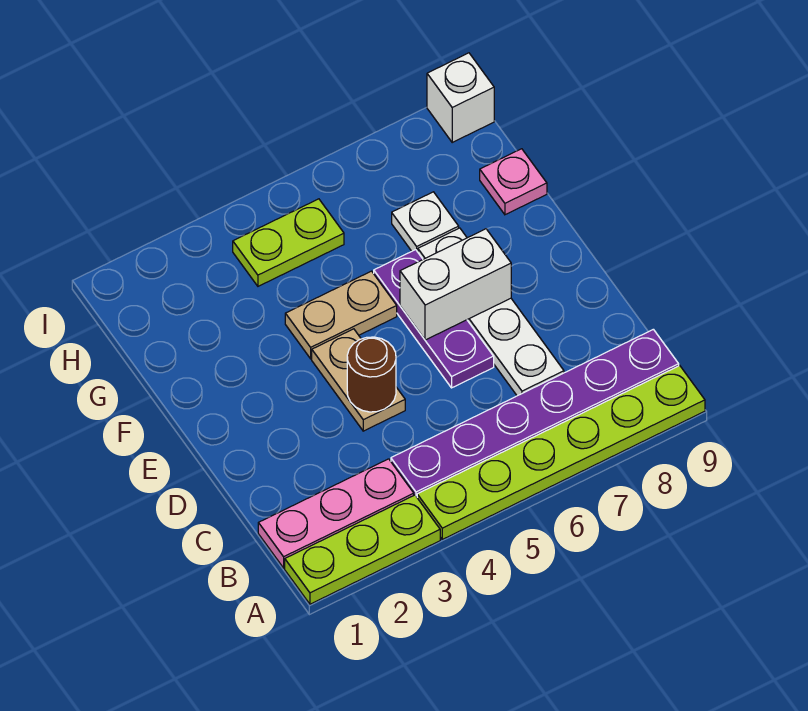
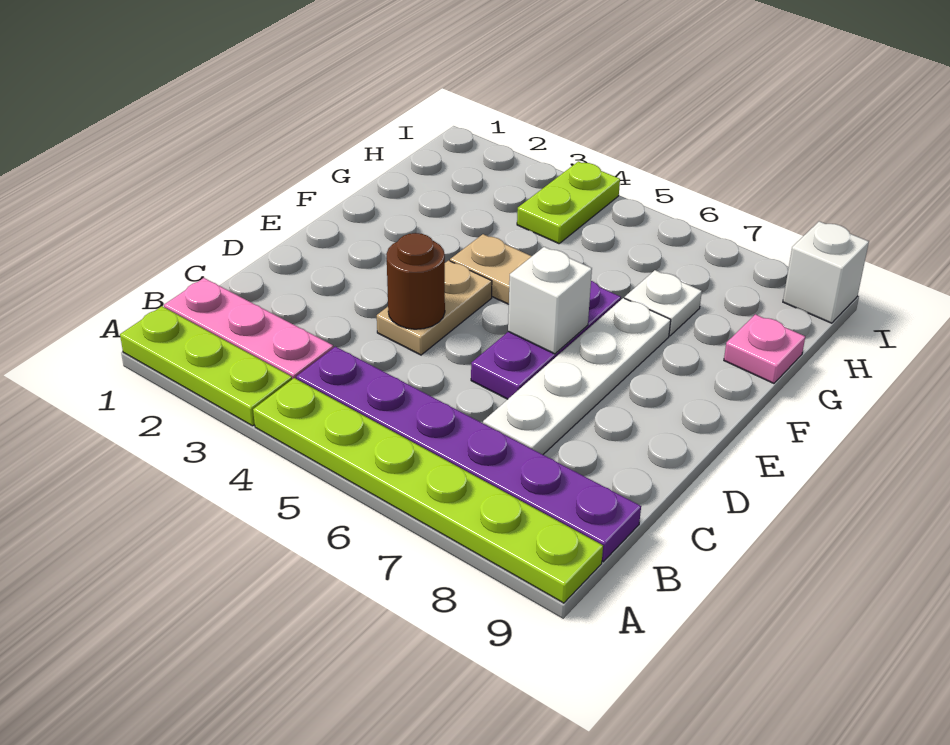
white brick E6:E7 level 2 -> white brick E6 level 2
lime plate H4:H5 level 1 -> lime plate H4:I4 level 1

